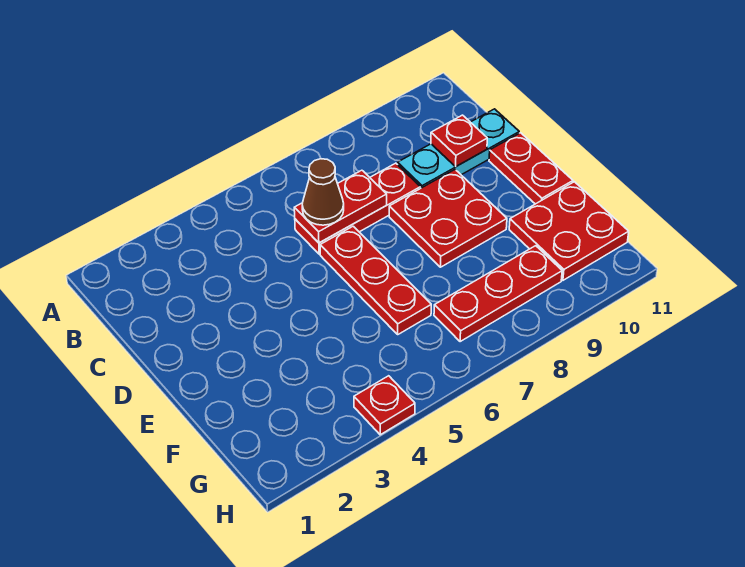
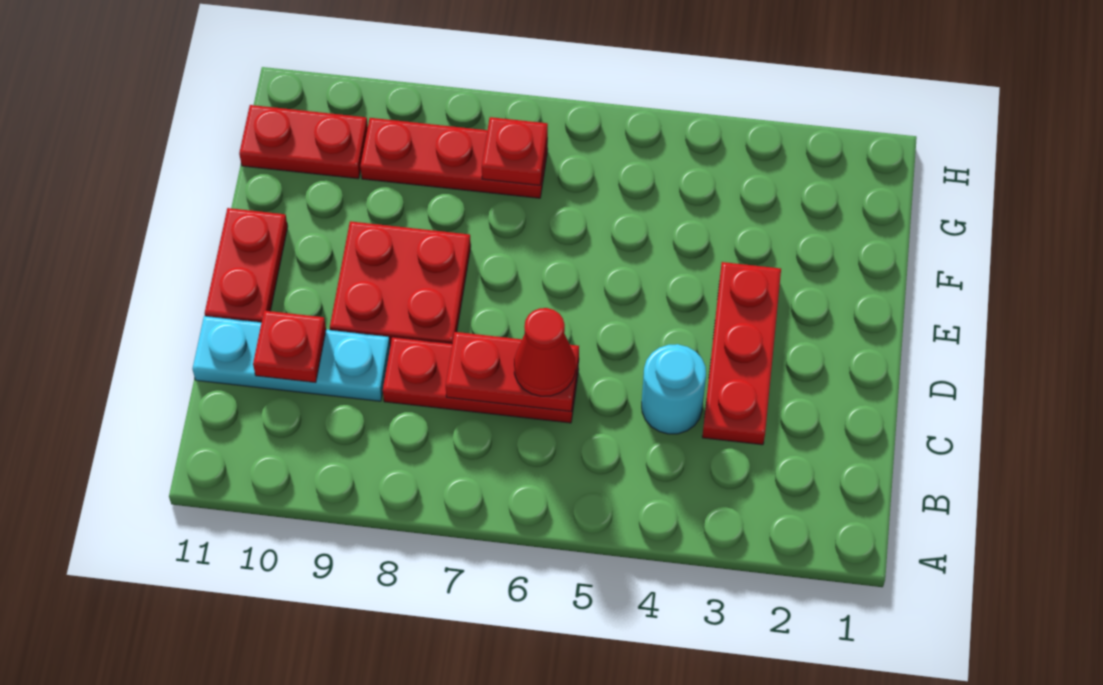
none -> cyan round brick C4 level 1
brown cone C6 level 3 -> red cone C6 level 3
red plate D6:F6 level 1 -> red plate C3:E3 level 1
red plate F10:G11 level 1 -> red plate G10:G11 level 1
red plate H4 level 1 -> red plate G7 level 2

